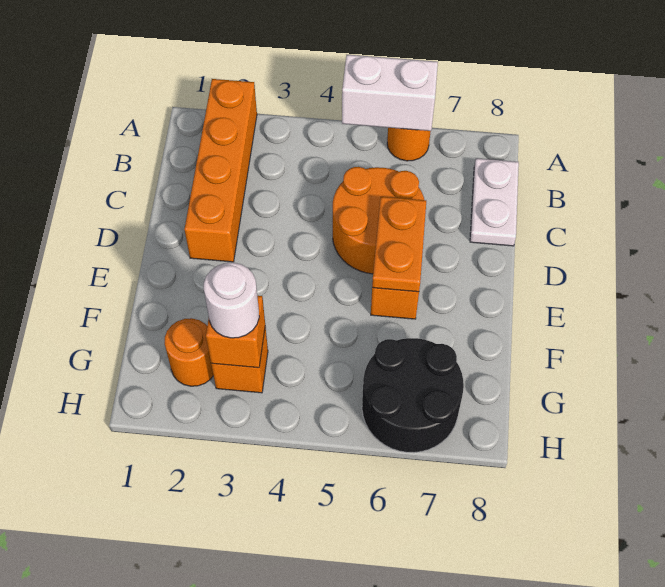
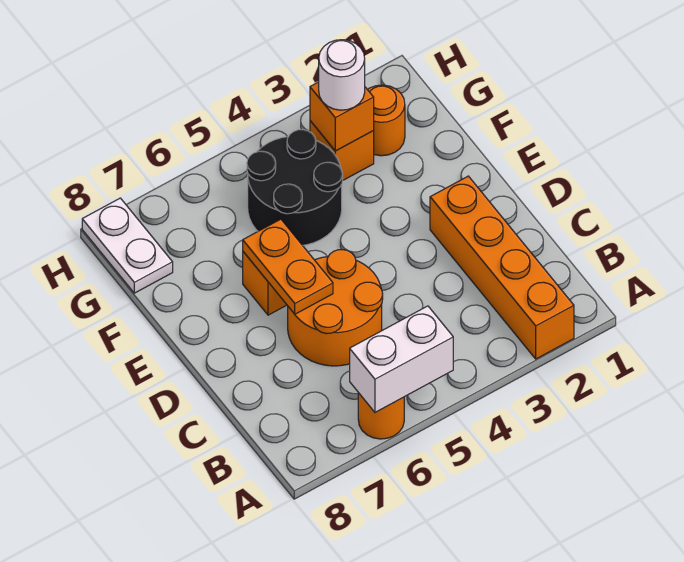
white plate B8:C8 level 1 -> white plate G8:H8 level 1
black round brick G6:H7 level 1 -> black round brick F4:G5 level 1

